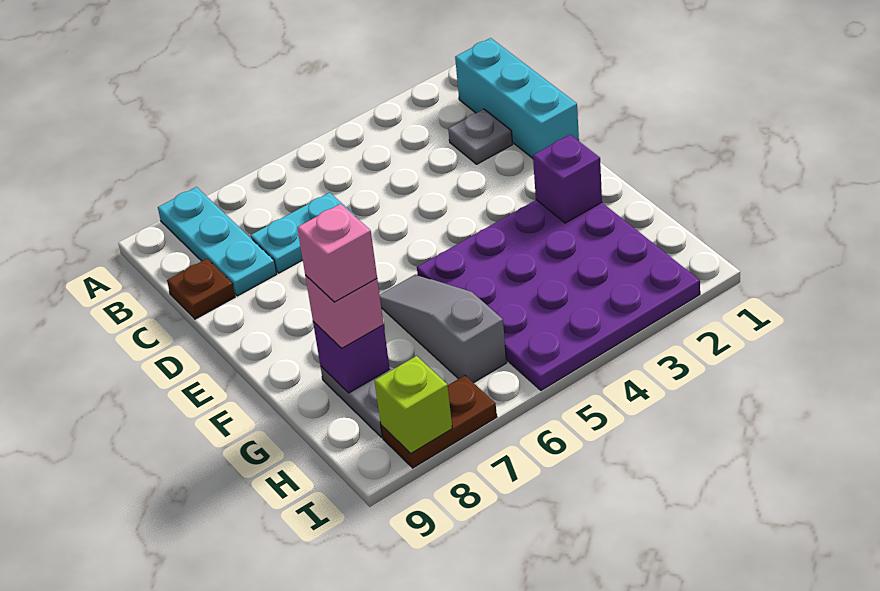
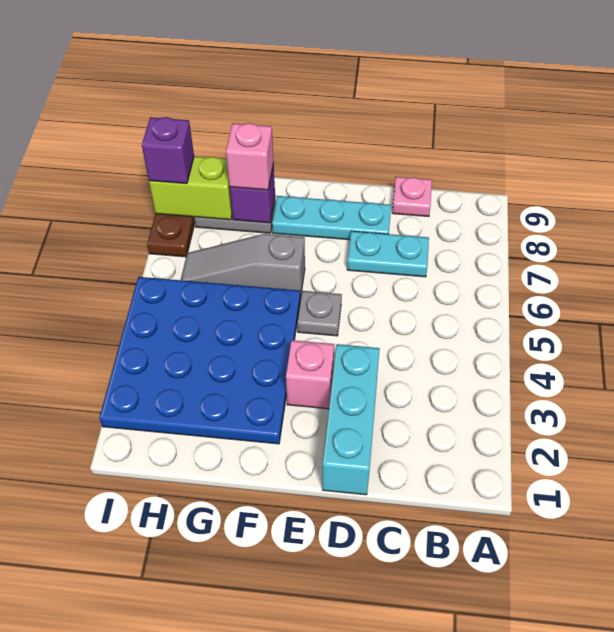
cyan plate A8:C8 level 1 -> cyan plate D8:F8 level 1
cyan brick B1:D1 level 1 -> cyan brick D1:D3 level 1
grey plate C2 level 1 -> grey plate E5 level 1
cyan plate C6:C7 level 1 -> cyan plate C7:D7 level 1
brown plate C9 level 1 -> pink plate C9 level 1
purple plate F2:I5 level 1 -> blue plate F2:I5 level 1
purple brick F2 level 2 -> purple brick I8 level 3
grey slope F6:H6 level 1 top H -> grey slope F6:H6 level 1 top F
pink brick G8 level 4 -> pink brick E3 level 1
lime brick I8 level 2 -> lime brick H8:I8 level 2

